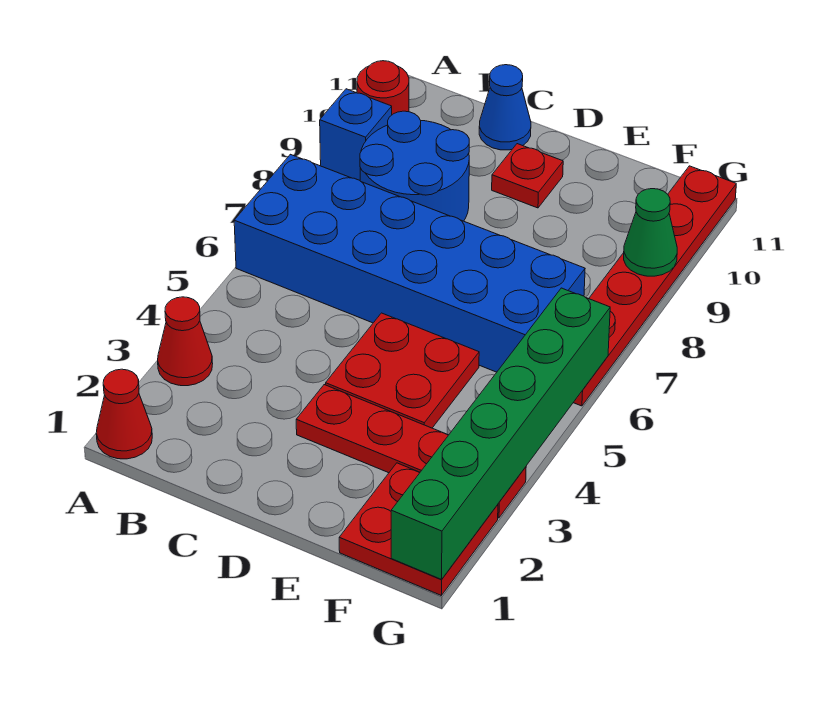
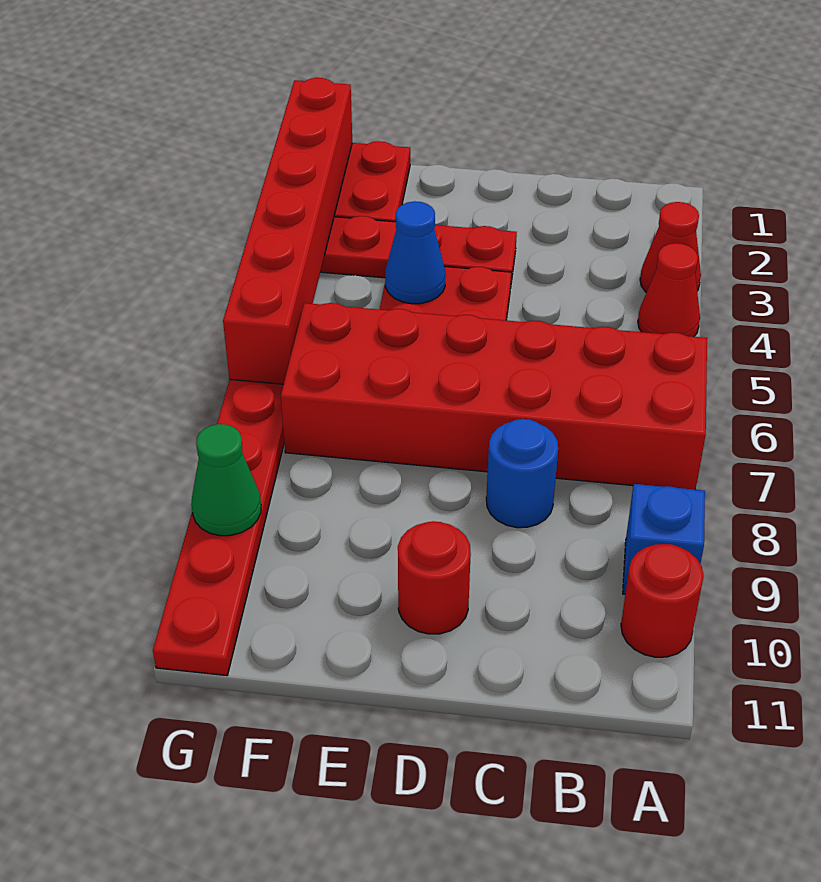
red cone A1 level 1 -> red cone A4 level 1
blue brick A6:F7 level 1 -> red brick A6:F7 level 1
blue round brick B8:C9 level 1 -> blue round brick C8 level 1
blue cone C11 level 1 -> blue cone E4 level 2
red plate D10 level 1 -> red round brick D10 level 1
green brick G1:G6 level 2 -> red brick G1:G6 level 2

